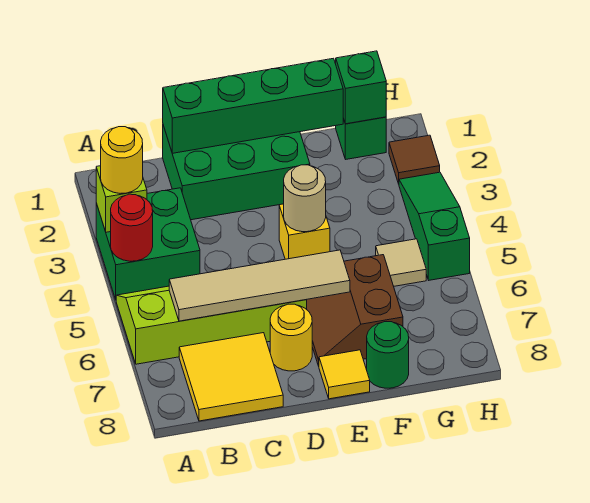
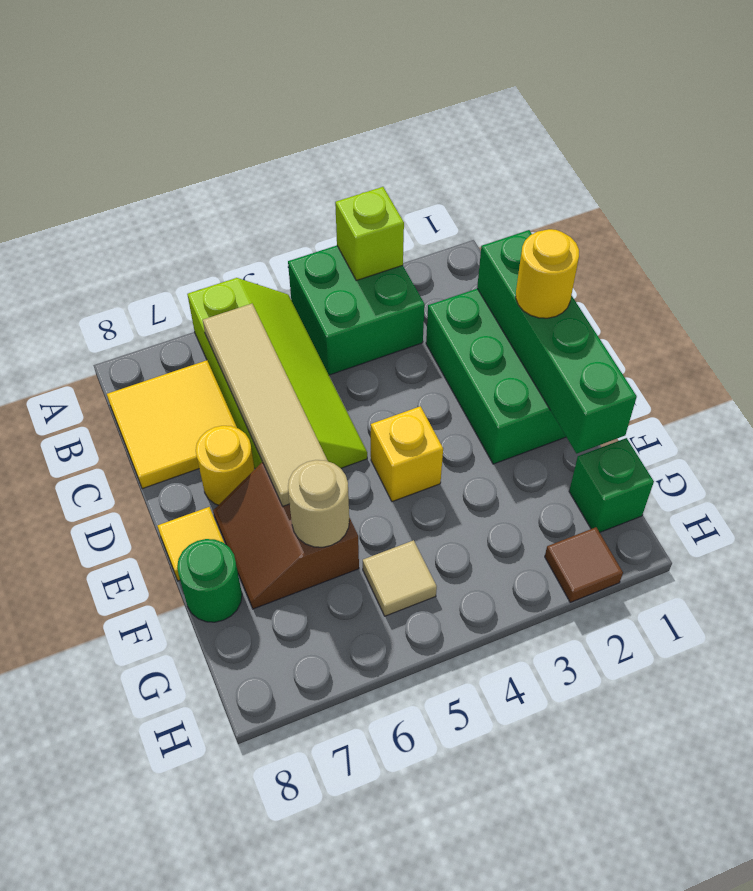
yellow round brick A3 level 3 -> yellow round brick D1 level 3
red round brick A4 level 2 -> none
tan round brick E4 level 2 -> tan round brick F6 level 2
brown slope E6:F7 level 1 top F -> brown slope E6:F7 level 1 top 6
green brick G1 level 2 -> none
green slope H3:H5 level 1 top 5 -> none

